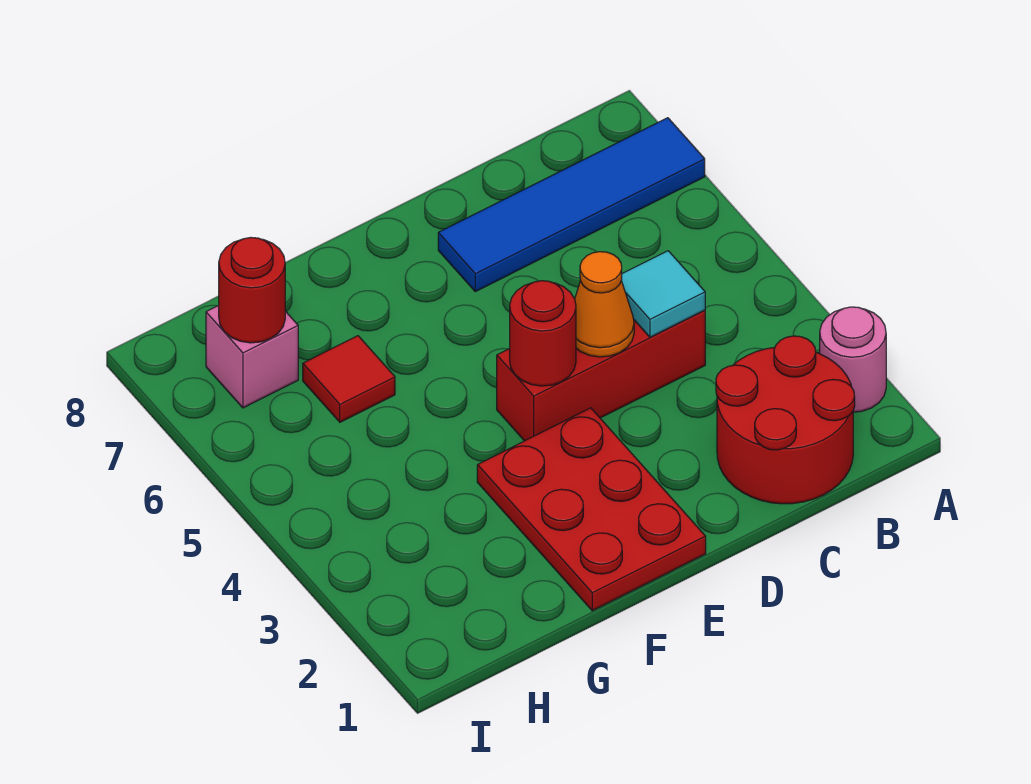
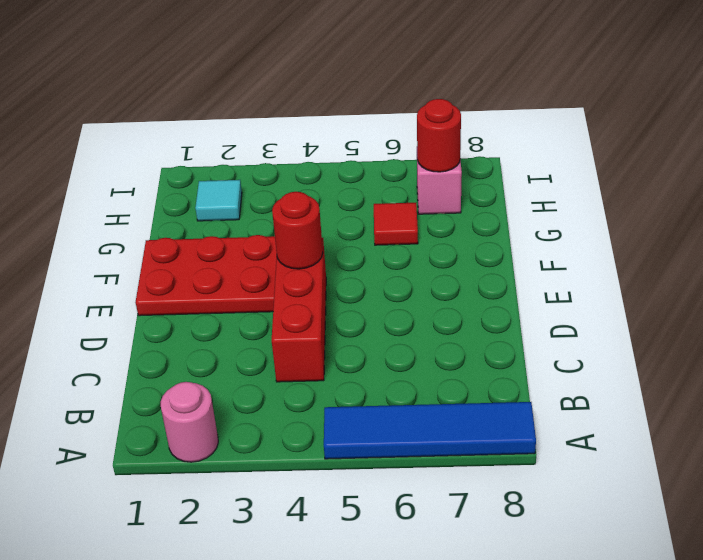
blue tile A7:D7 level 1 -> blue tile A5:A8 level 1
red round brick B1:C2 level 1 -> none
cyan tile C4 level 2 -> cyan tile H2 level 1
orange cone D4 level 2 -> none

